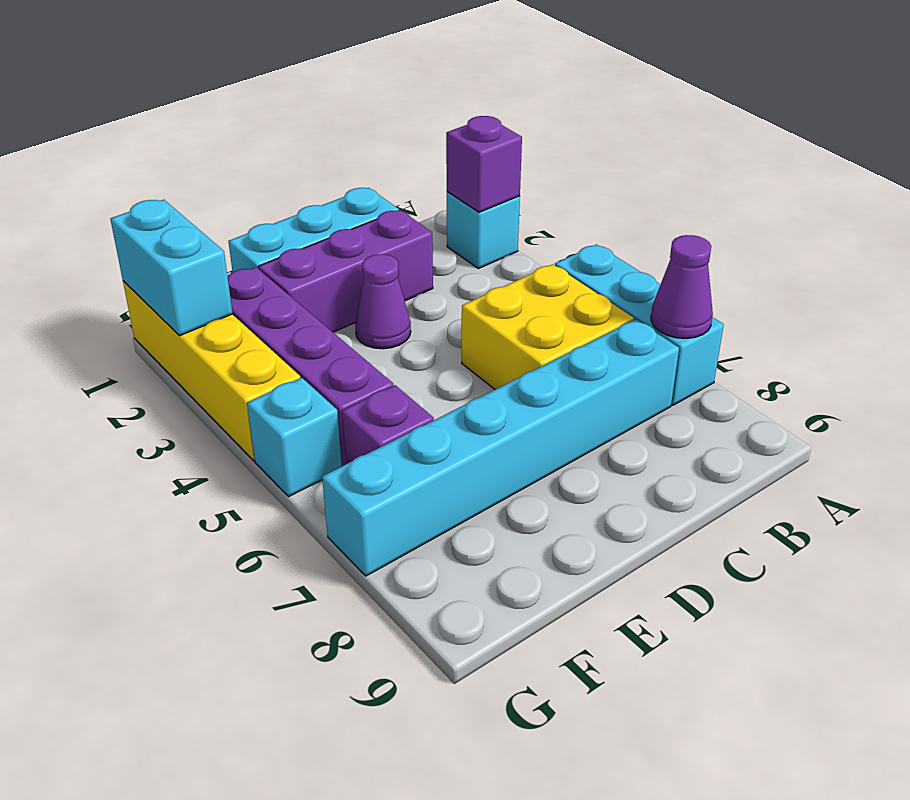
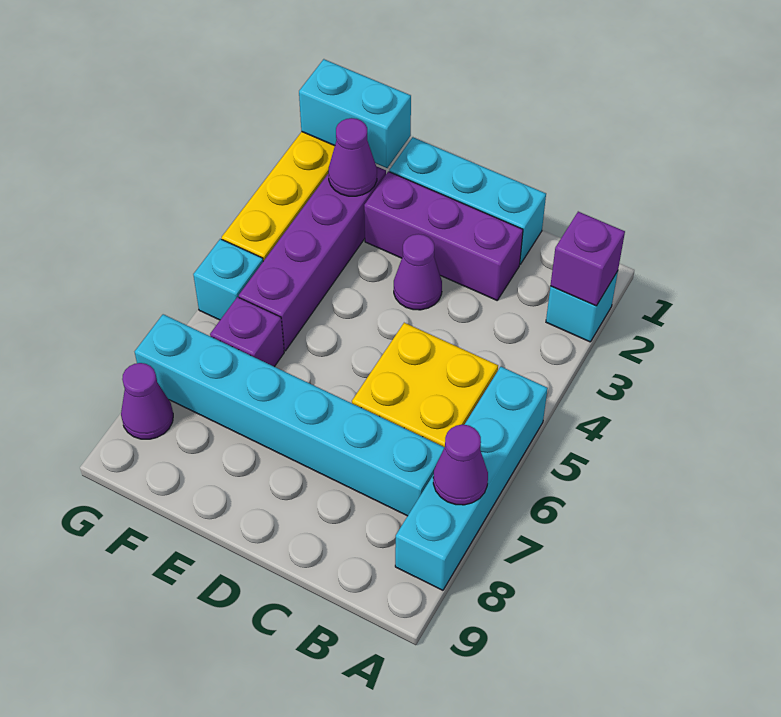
cyan brick A5:A7 level 1 -> cyan brick A5:A8 level 1
none -> purple cone F2 level 2
cyan brick G1:G2 level 2 -> cyan brick F1:G1 level 2
none -> purple cone G8 level 1

